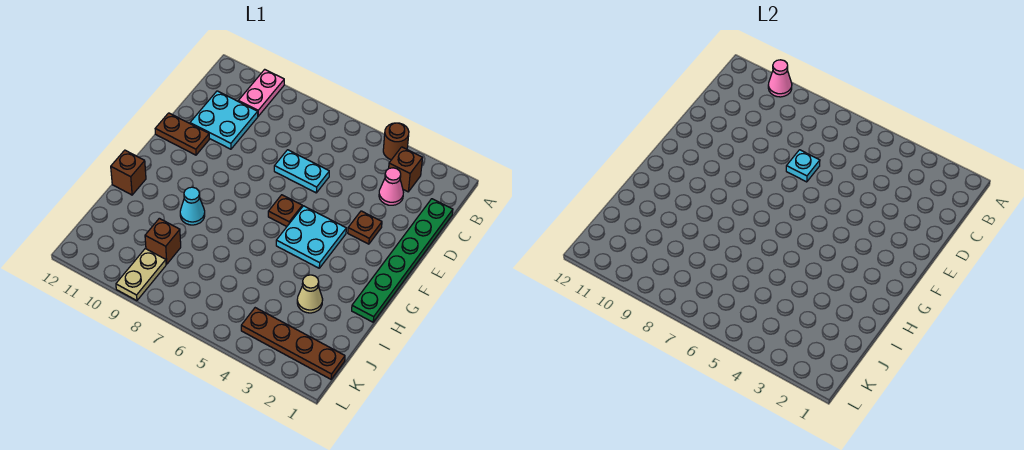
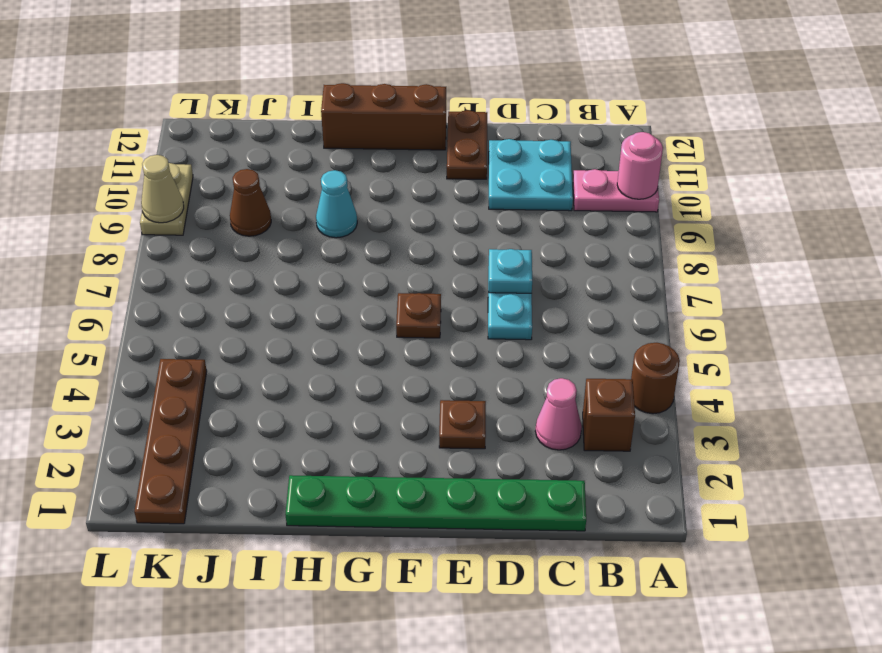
pink cone A10 level 2 -> pink round brick A10 level 2
cyan plate F4:G5 level 1 -> none
brown brick H12 level 1 -> brown brick F12:H12 level 1
tan cone I3 level 1 -> tan cone L9 level 2
brown brick J9 level 1 -> brown cone J9 level 1
tan plate K9:L9 level 1 -> tan plate L9:L10 level 1

